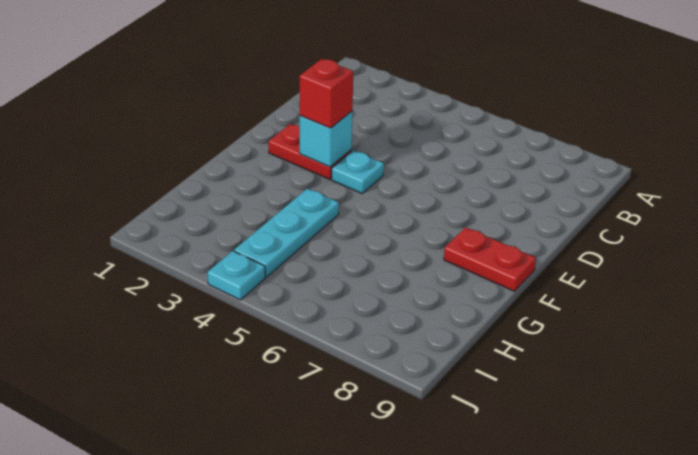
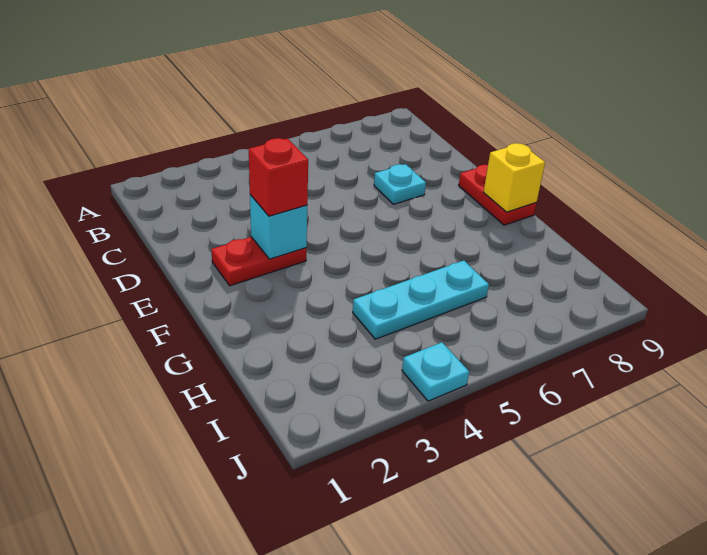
cyan plate E4 level 1 -> cyan plate D7 level 1
red plate F8:F9 level 1 -> red plate E9:F9 level 1
none -> yellow brick F9 level 2
cyan plate G4:I4 level 1 -> cyan plate H4:H6 level 1

